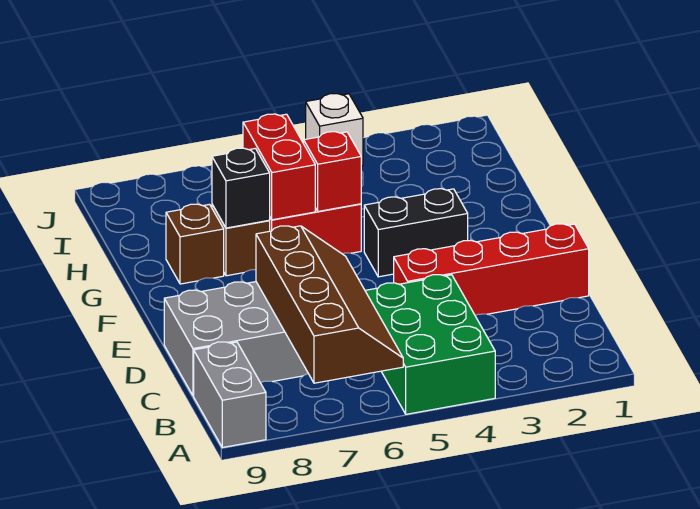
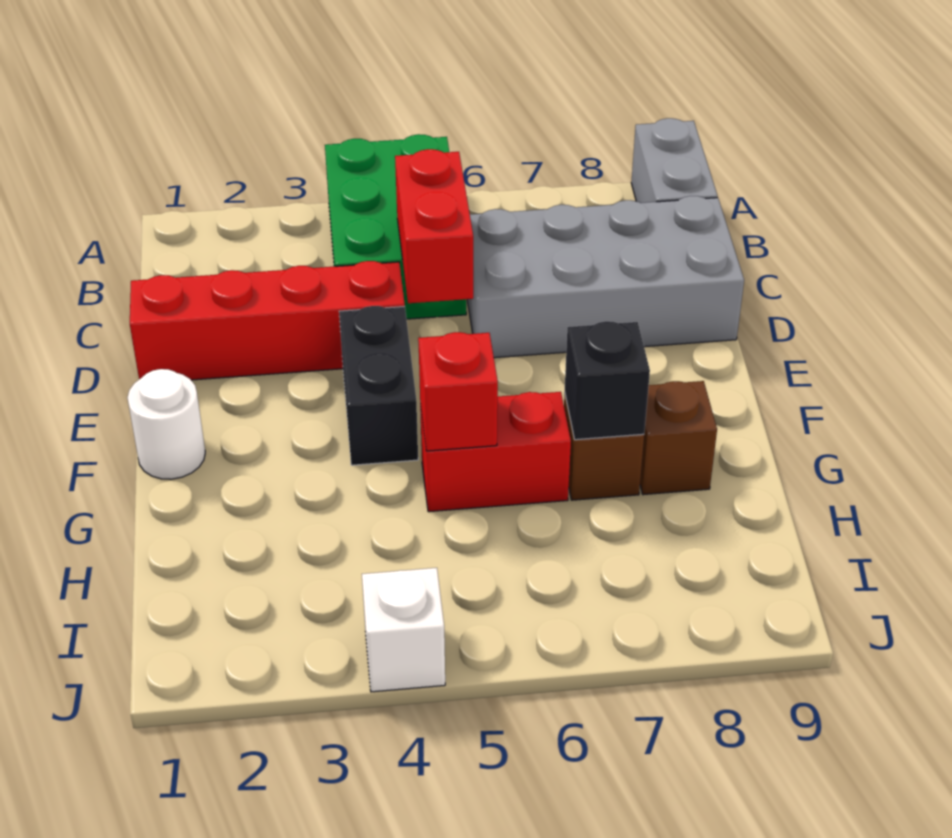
brown slope A6:D7 level 2 top 7 -> none
none -> white round brick F1 level 1
black brick F3:F4 level 1 -> black brick E4:F4 level 1
red brick G6:H6 level 2 -> red brick C5:D5 level 2

